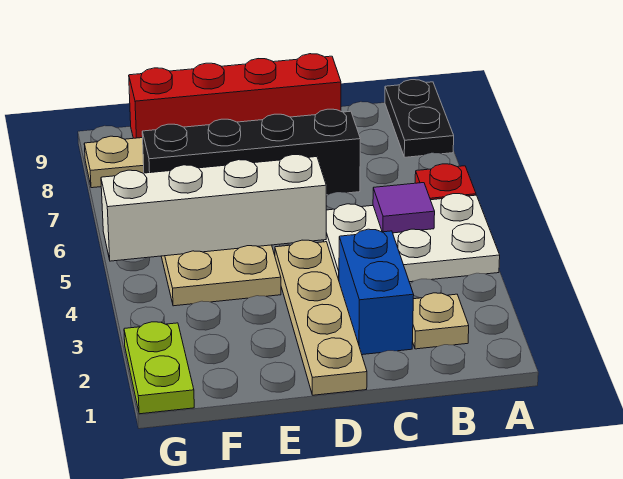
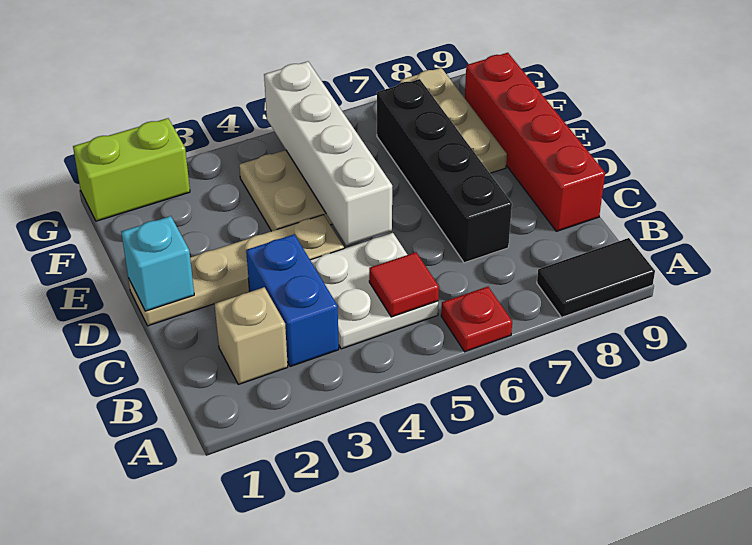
white plate A4:C5 level 1 -> white plate B4:C5 level 1
black plate A8:A9 level 1 -> black tile A8:A9 level 1
tan plate B2 level 1 -> tan brick B2 level 1
purple tile B5 level 2 -> red tile B5 level 2
blue brick C2:C3 level 1 -> blue brick B3:C3 level 1
none -> cyan brick D1 level 2
lime plate G1:G2 level 1 -> lime brick G1:G2 level 1

